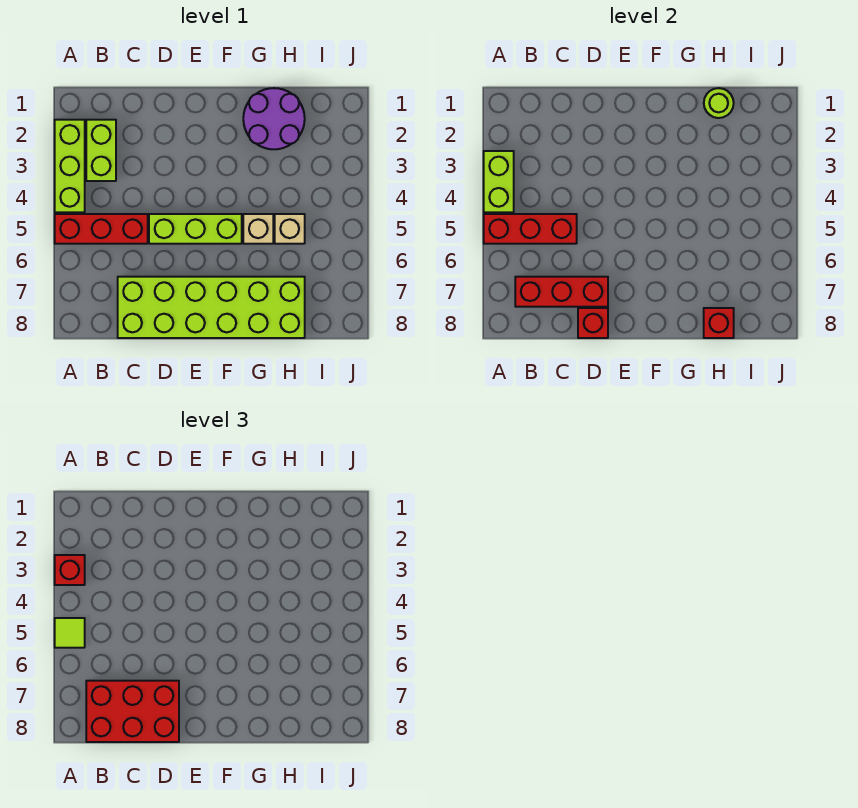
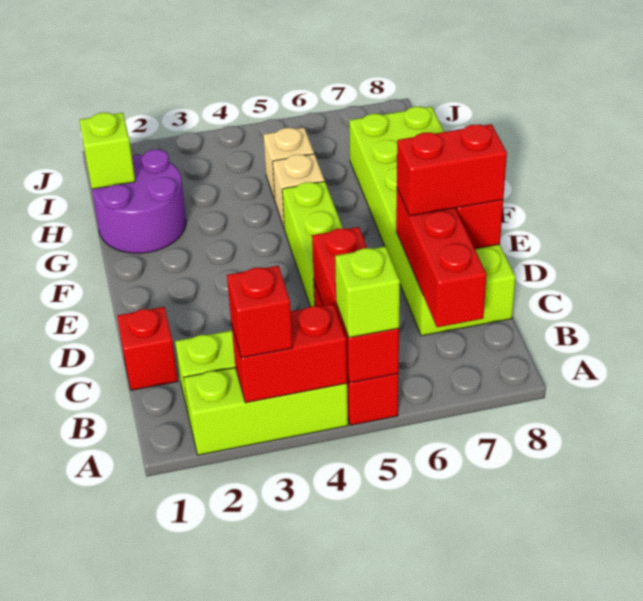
lime brick A3:A4 level 2 -> red brick A3:A4 level 2
lime tile A5 level 3 -> lime brick A5 level 3
red brick B7:D8 level 3 -> red brick D7:D8 level 3
lime round brick H1 level 2 -> lime brick H1 level 2
red brick H8 level 2 -> red brick C1 level 1

